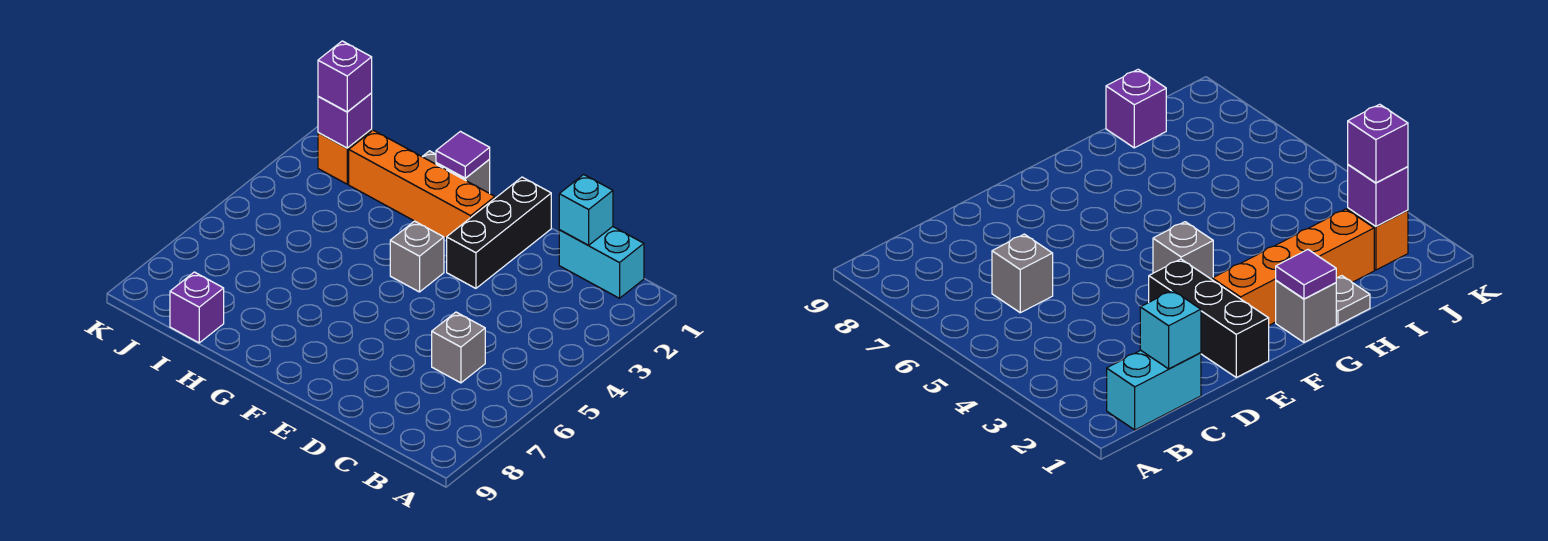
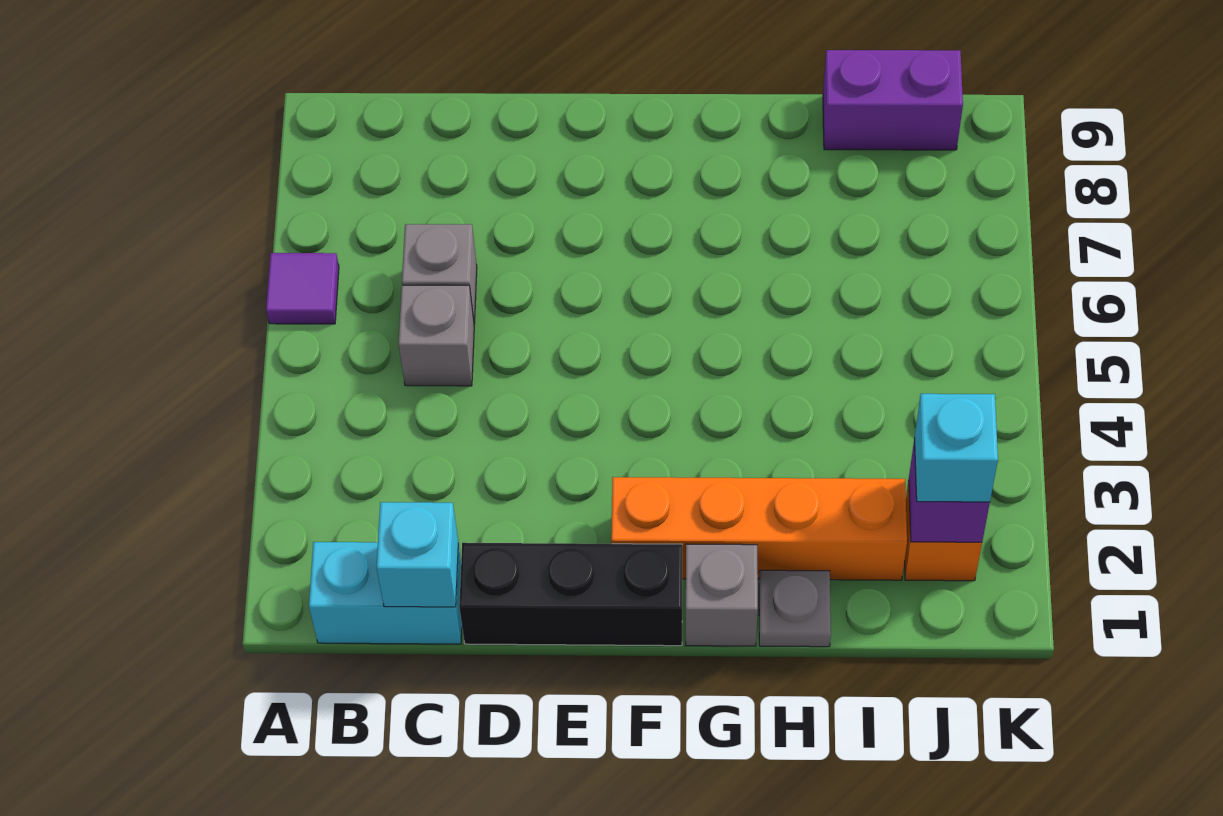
black brick E1:E3 level 1 -> black brick D1:F1 level 1
grey brick F4 level 1 -> grey brick C5 level 1
purple tile G1 level 2 -> purple tile A6 level 1
purple brick I9 level 1 -> purple brick I9:J9 level 1
purple brick J2 level 3 -> cyan brick J2 level 3

